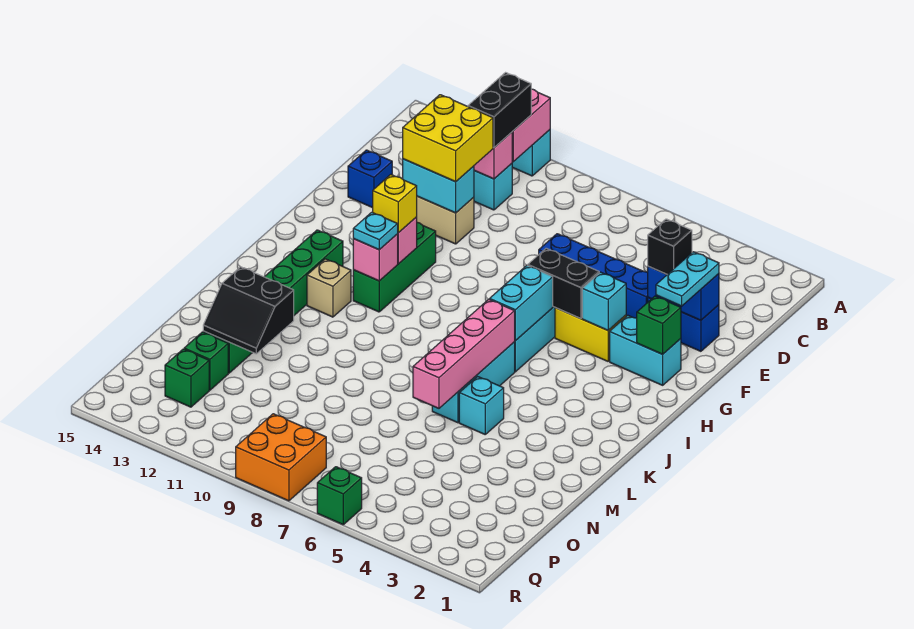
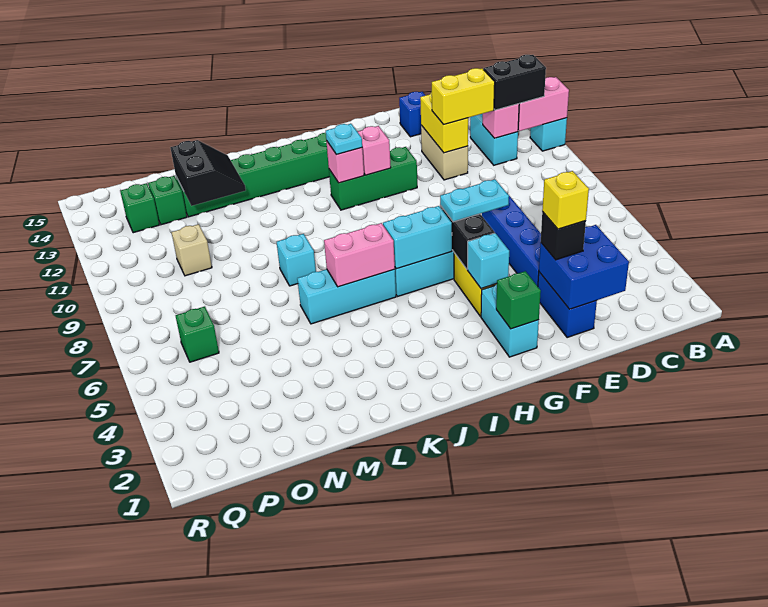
yellow brick D11:E12 level 3 -> yellow brick D11:E11 level 3
blue brick E2:E3 level 2 -> blue brick D2:E3 level 2
cyan plate E2:F2 level 3 -> cyan plate F6:G6 level 3
cyan brick E11:E12 level 2 -> yellow brick E11:E12 level 2
yellow brick H11 level 3 -> yellow brick E3 level 4
pink brick J6:M6 level 2 -> pink brick J6:K6 level 2
tan brick J12 level 1 -> tan brick O10 level 1
cyan brick L5 level 1 -> cyan brick L8 level 1
black slope M12:N13 level 2 top M -> black slope M12:N13 level 2 top N
orange brick Q8:R9 level 1 -> none
green brick R6 level 1 -> green brick P6 level 1

